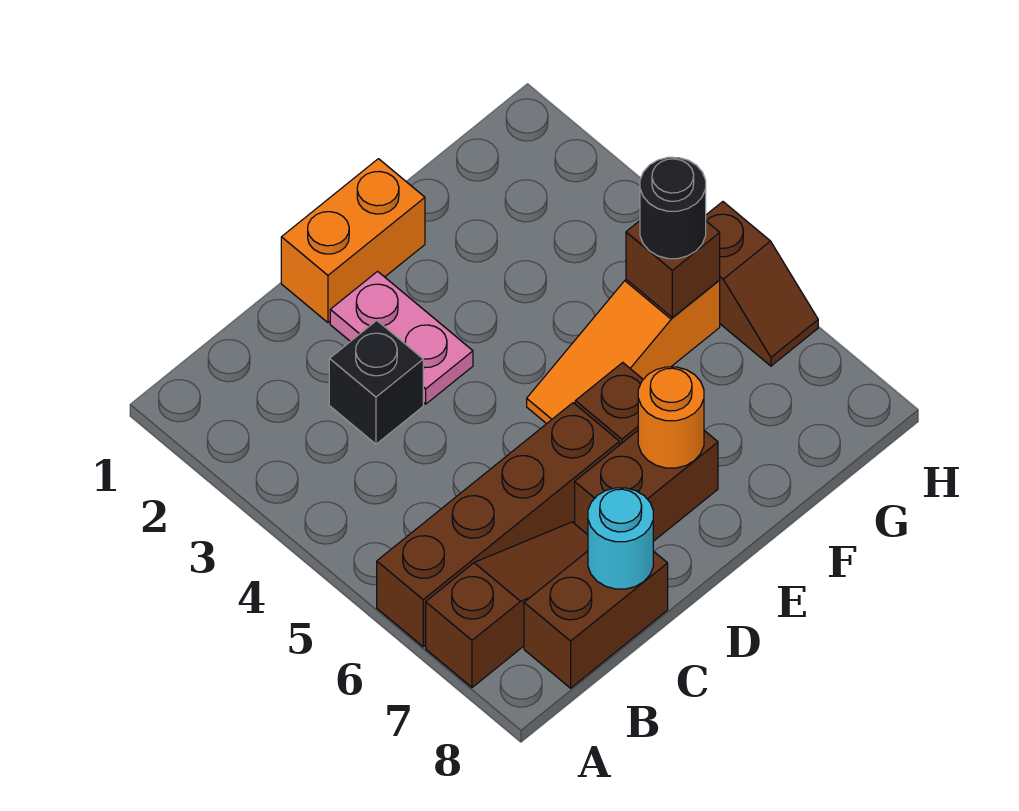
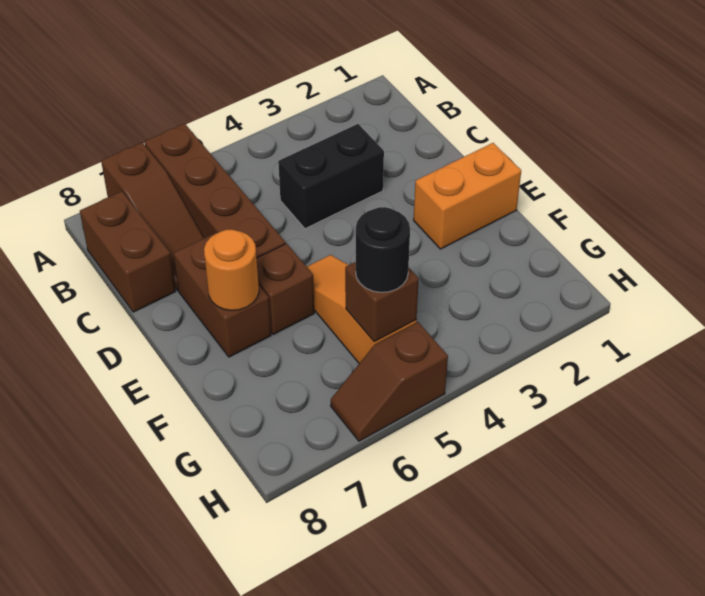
black brick C3 level 1 -> black brick C3:C4 level 1
cyan round brick C8 level 2 -> none
orange brick D1:E1 level 1 -> orange brick E1:E2 level 1
pink plate D2:D3 level 1 -> none

